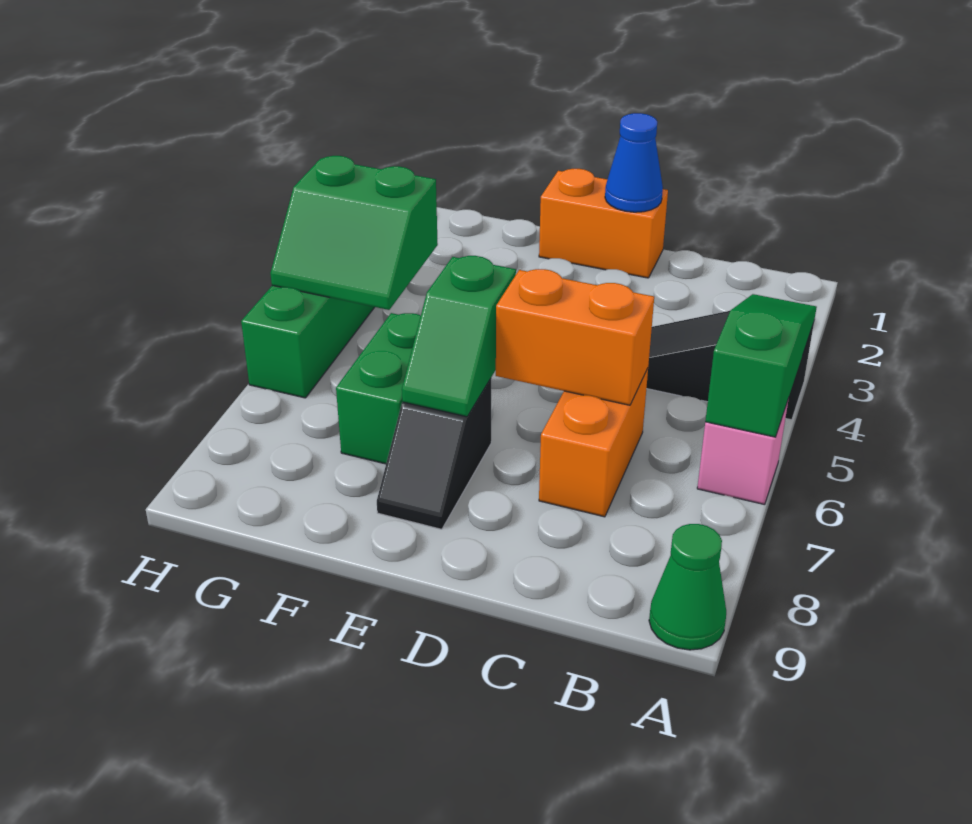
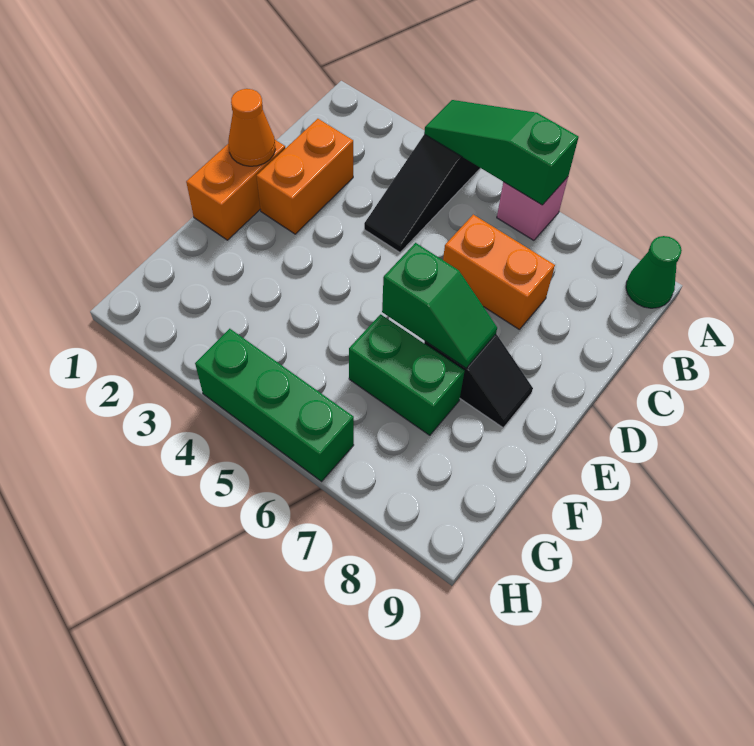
orange brick C6:D6 level 2 -> orange brick C2:D2 level 1
blue cone D1 level 2 -> orange cone D1 level 2
green slope G4:H5 level 2 top 4 -> none

